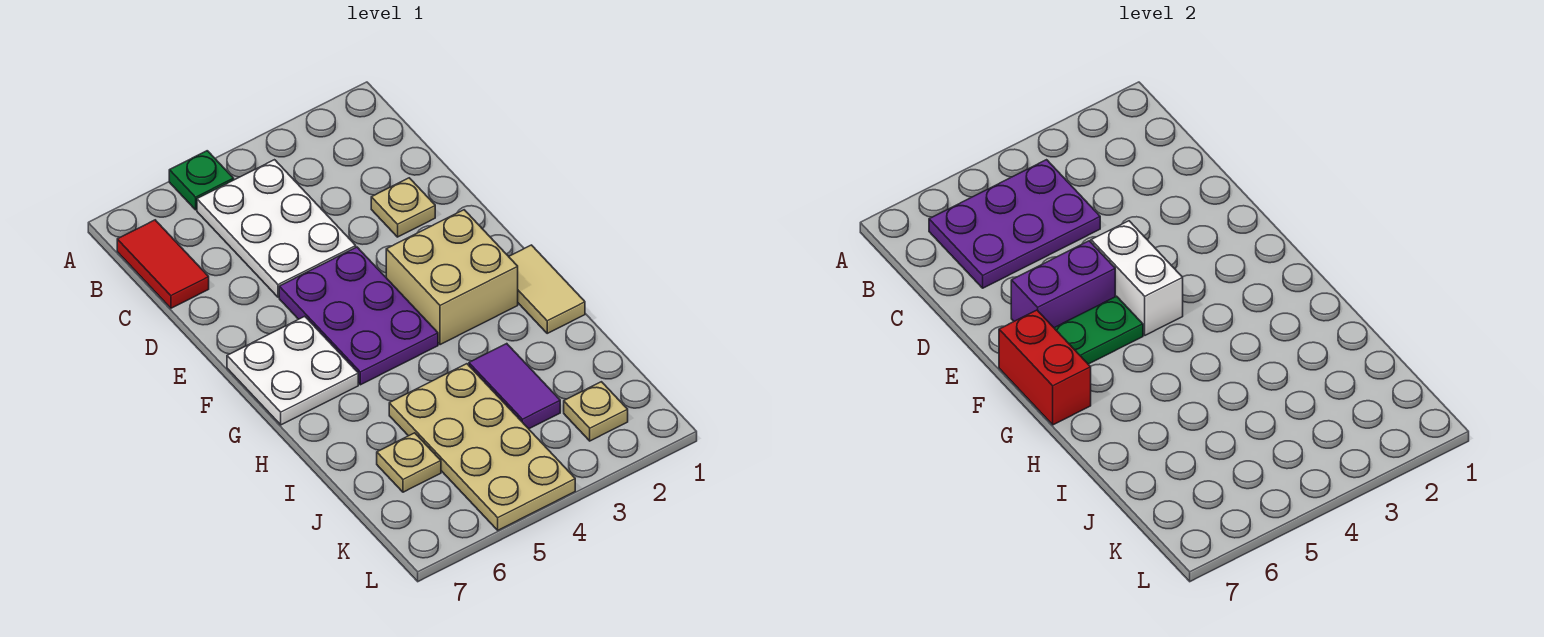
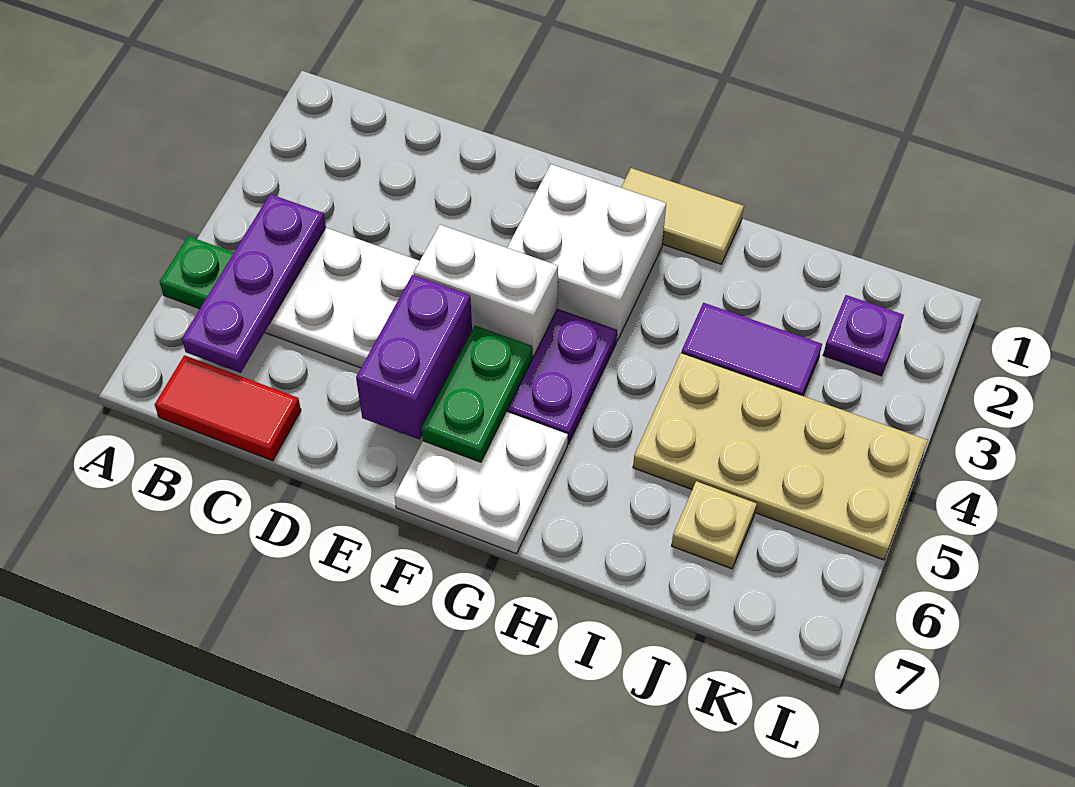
purple plate B4:C6 level 2 -> purple plate B4:B6 level 2
tan plate D2 level 1 -> none
tan brick F2:G3 level 1 -> white brick F2:G3 level 1
red brick F7:G7 level 2 -> none
tan plate K2 level 1 -> purple plate K2 level 1

